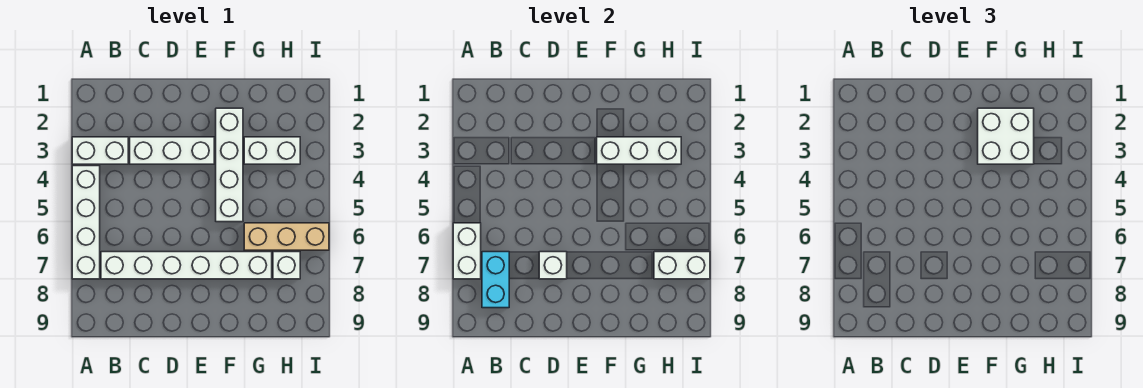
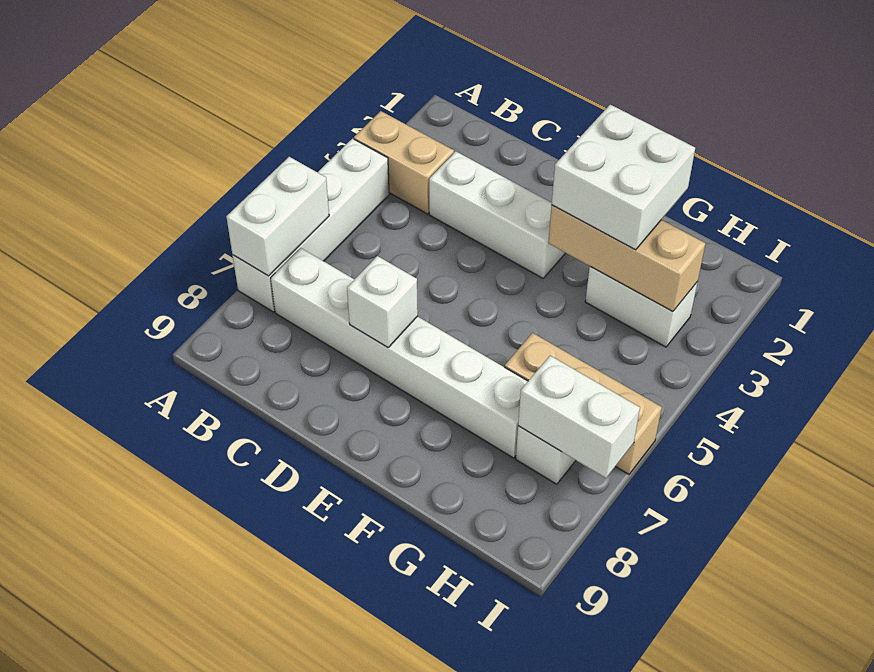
white brick A3:B3 level 1 -> tan brick A3:B3 level 1
cyan brick B7:B8 level 2 -> none
white brick F2:F5 level 1 -> none
white brick F3:H3 level 2 -> tan brick F3:H3 level 2

